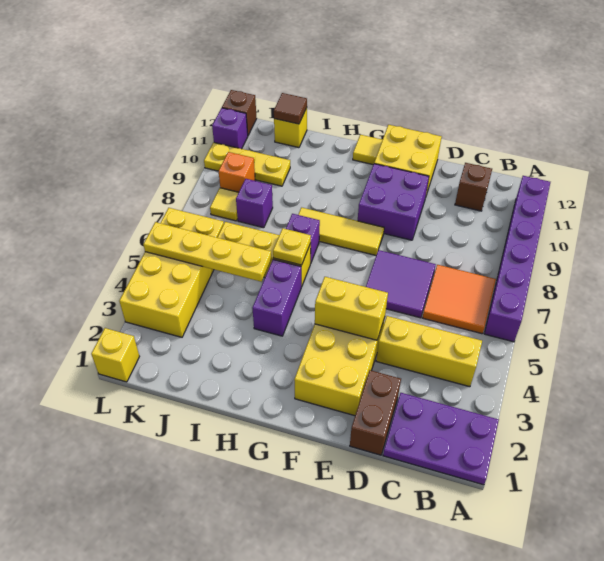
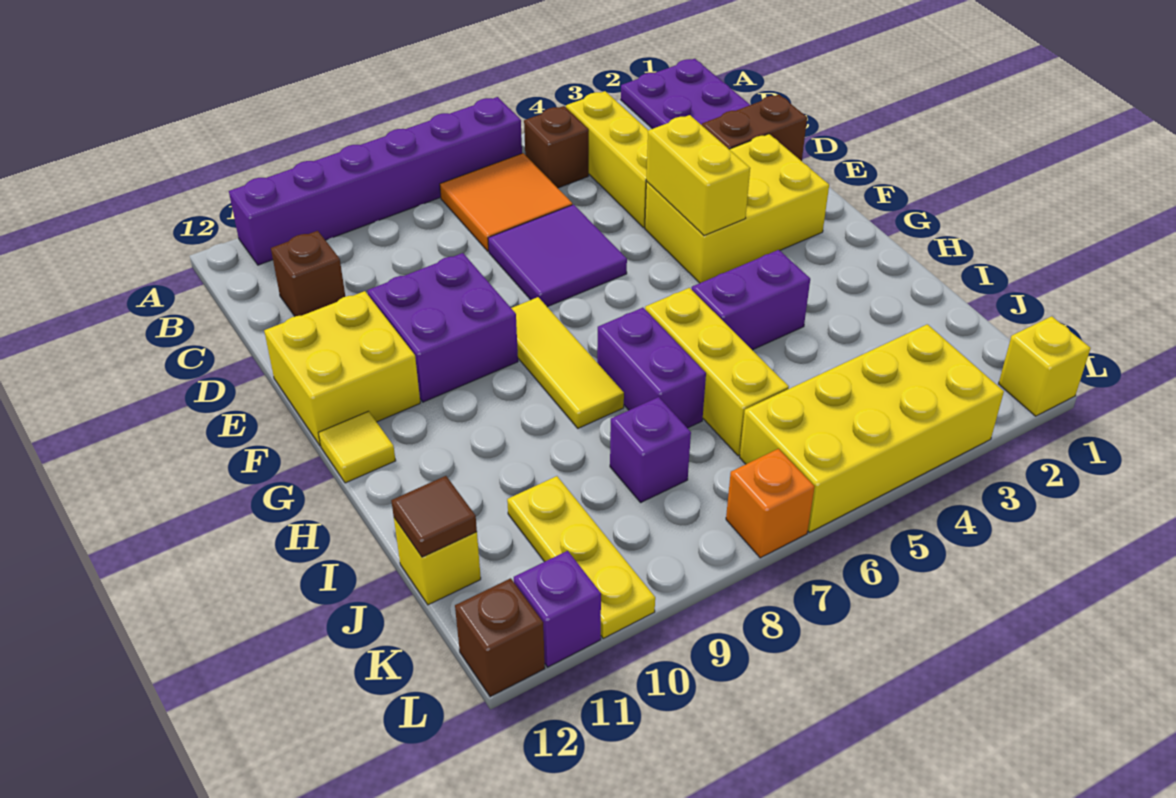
none -> brown brick B5 level 1
yellow plate H6 level 2 -> none
purple brick H7 level 1 -> purple brick H7:I7 level 1
yellow plate I5:L5 level 2 -> none
yellow tile K8 level 1 -> none
orange brick K9 level 1 -> orange brick L7 level 1

